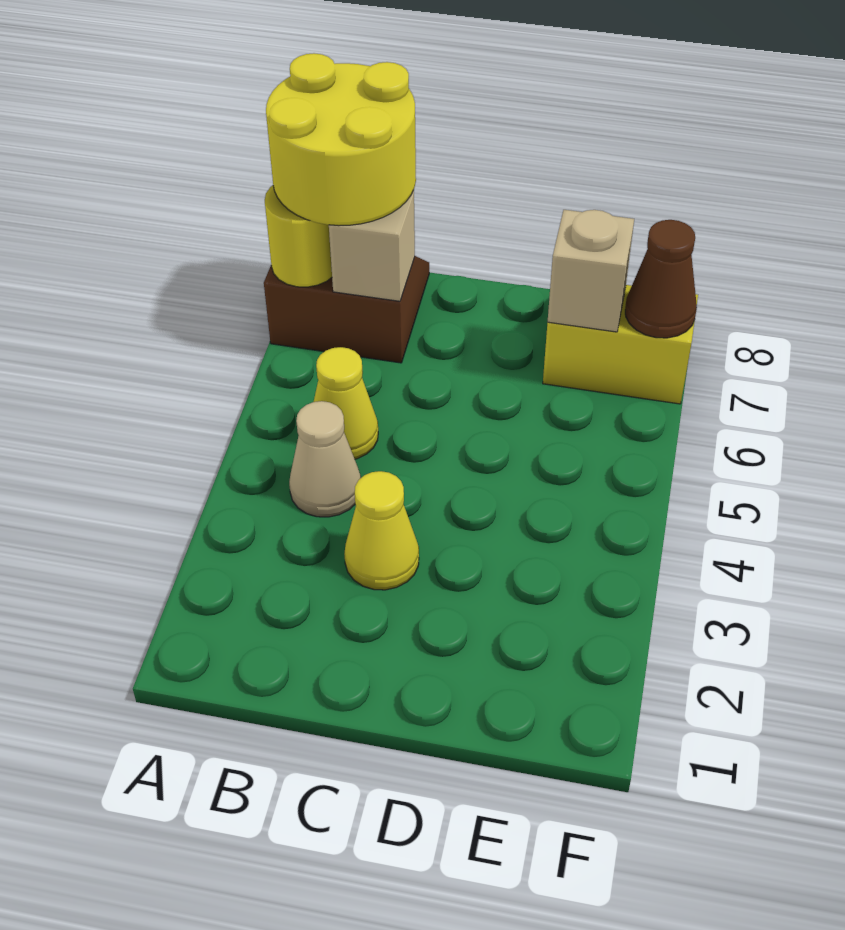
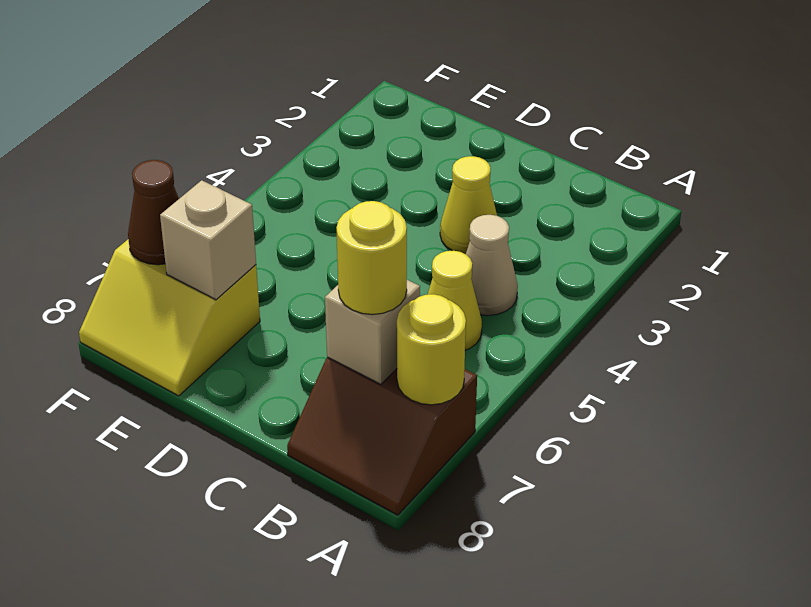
yellow round brick A7:B8 level 3 -> yellow round brick B7 level 3

